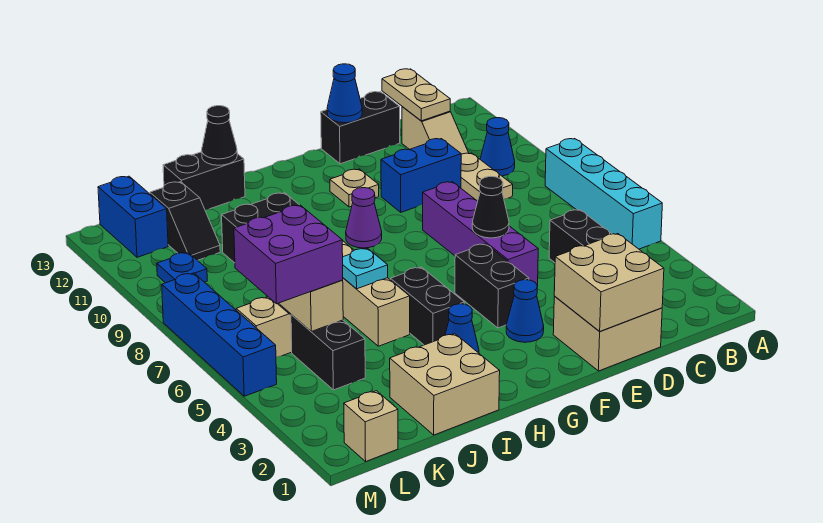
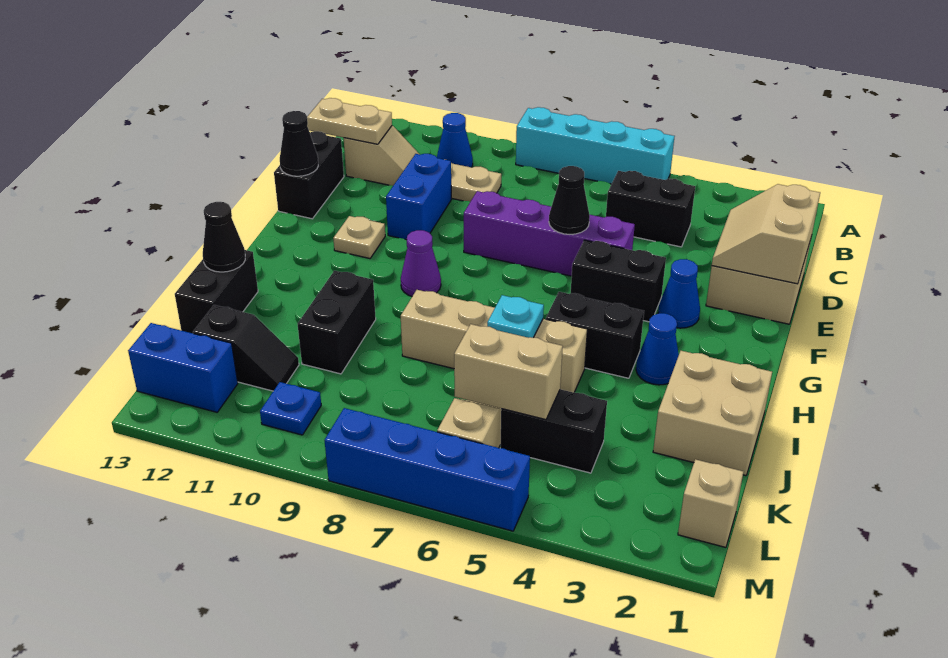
tan brick D1:E2 level 2 -> tan slope D1:E2 level 2 top 1
blue cone E13 level 2 -> black cone E13 level 2
purple brick K5:L6 level 3 -> none

